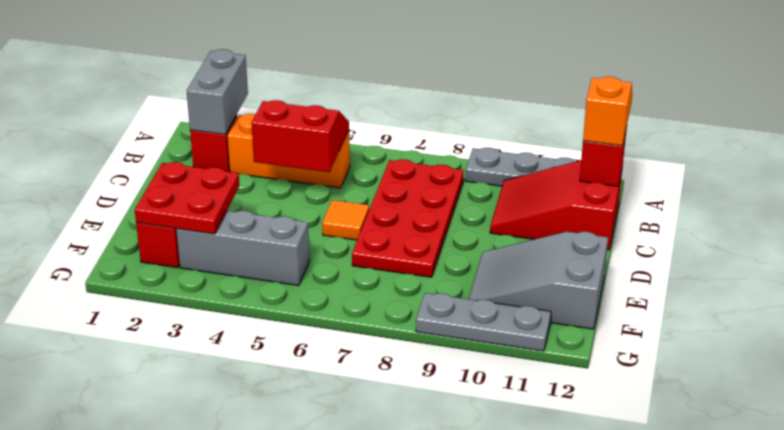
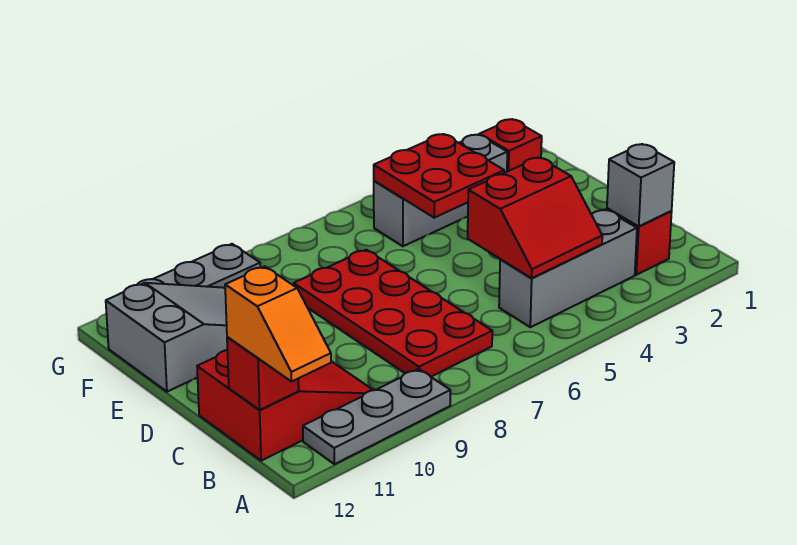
grey brick A2:B2 level 2 -> grey brick B2 level 2
orange brick B3:B5 level 1 -> grey brick B3:B5 level 1
orange tile D6 level 1 -> none
red plate E2:F3 level 2 -> red plate E4:F5 level 2

